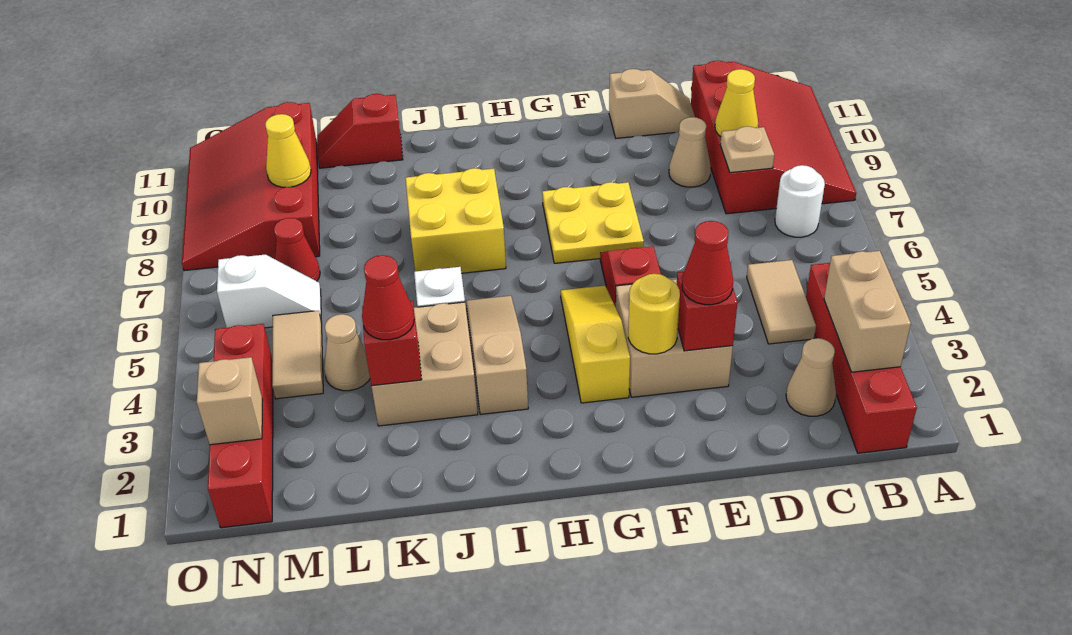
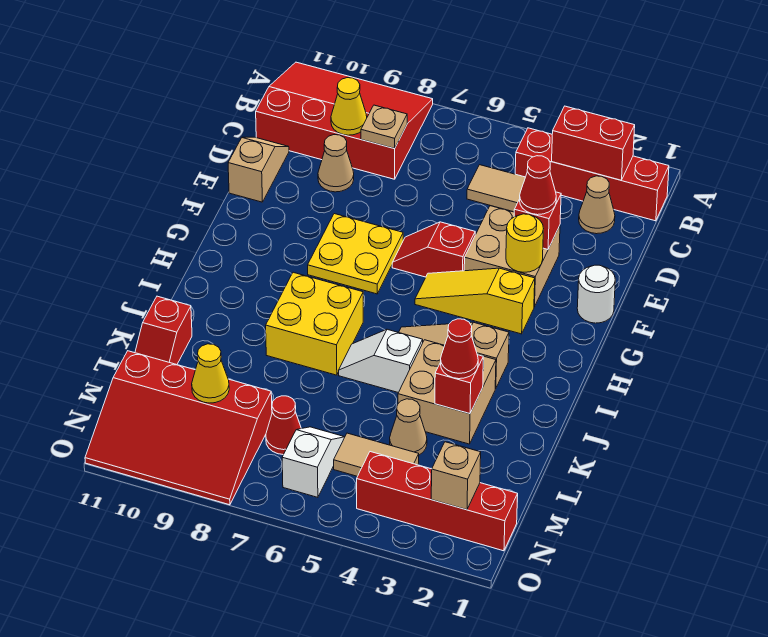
tan brick B2:B3 level 2 -> red brick B2:B3 level 2
white round brick B7 level 1 -> white round brick F1 level 1

